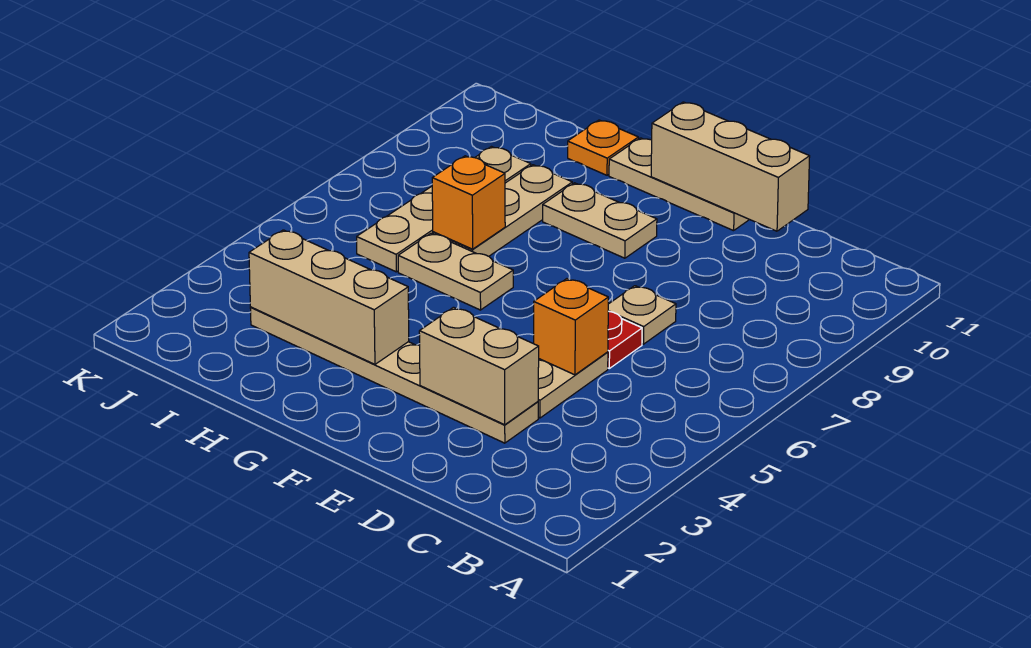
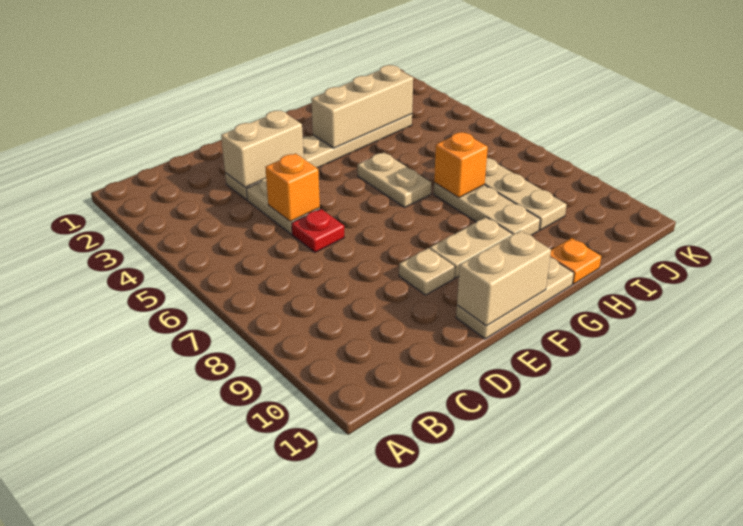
tan plate D7 level 1 -> tan plate E9 level 1
tan brick D11:F11 level 2 -> tan brick E11:F11 level 2
tan plate G6:H6 level 1 -> tan plate G5:G6 level 1

